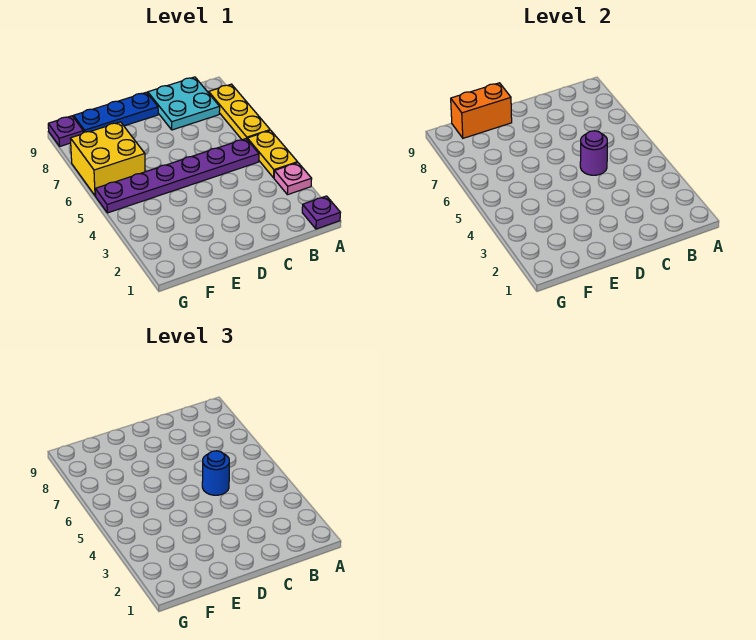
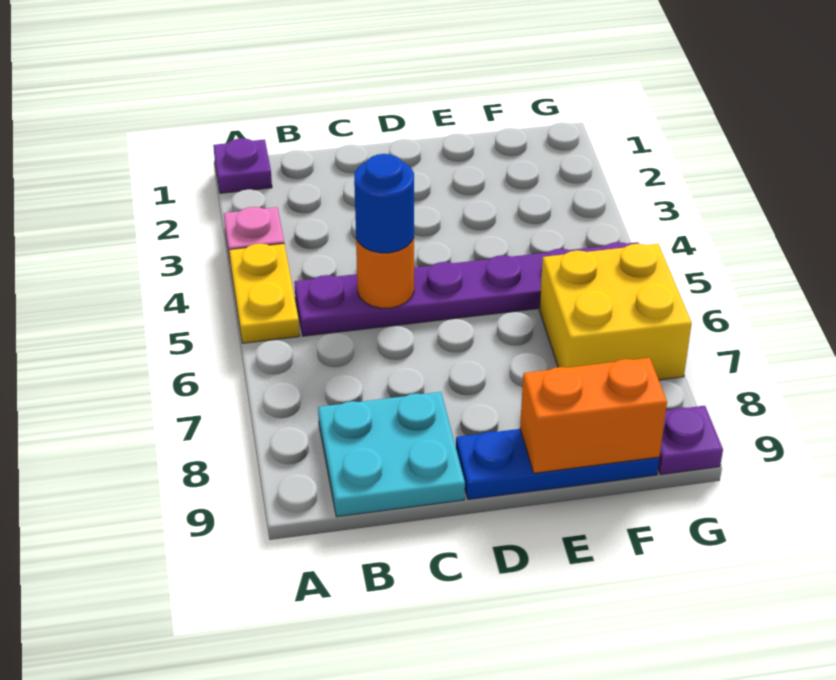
yellow plate A6:A8 level 1 -> none
purple round brick C5 level 2 -> orange round brick C5 level 2

